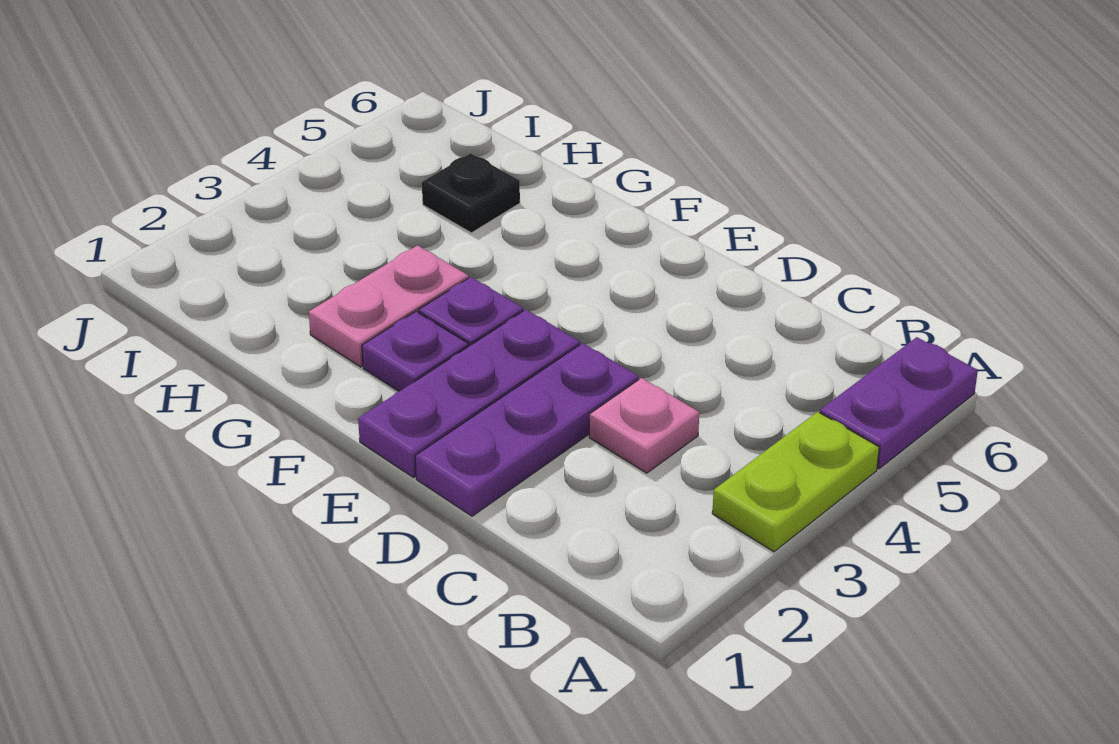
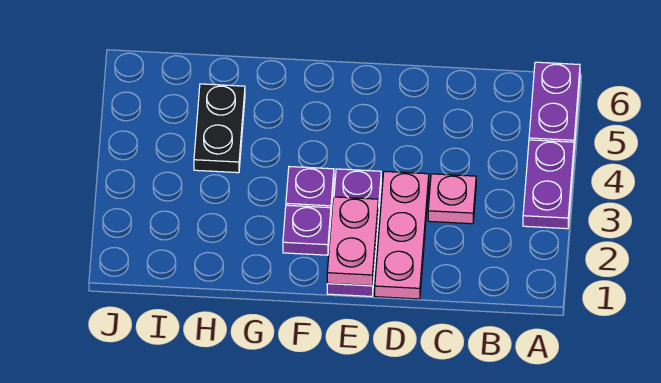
lime plate A3:A4 level 1 -> purple plate A3:A4 level 1
purple plate D1:D3 level 1 -> pink plate D1:D3 level 1
pink plate G2:G3 level 1 -> pink plate E1:E2 level 2
black plate H5 level 1 -> black plate H4:H5 level 1

